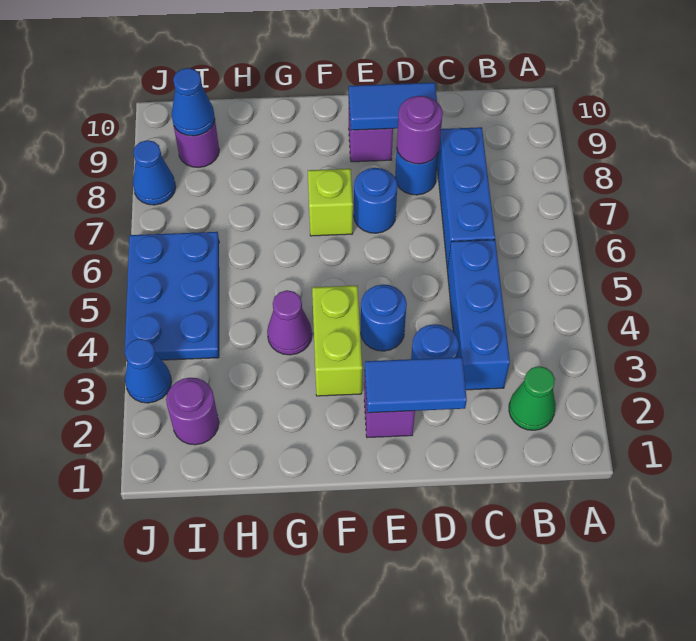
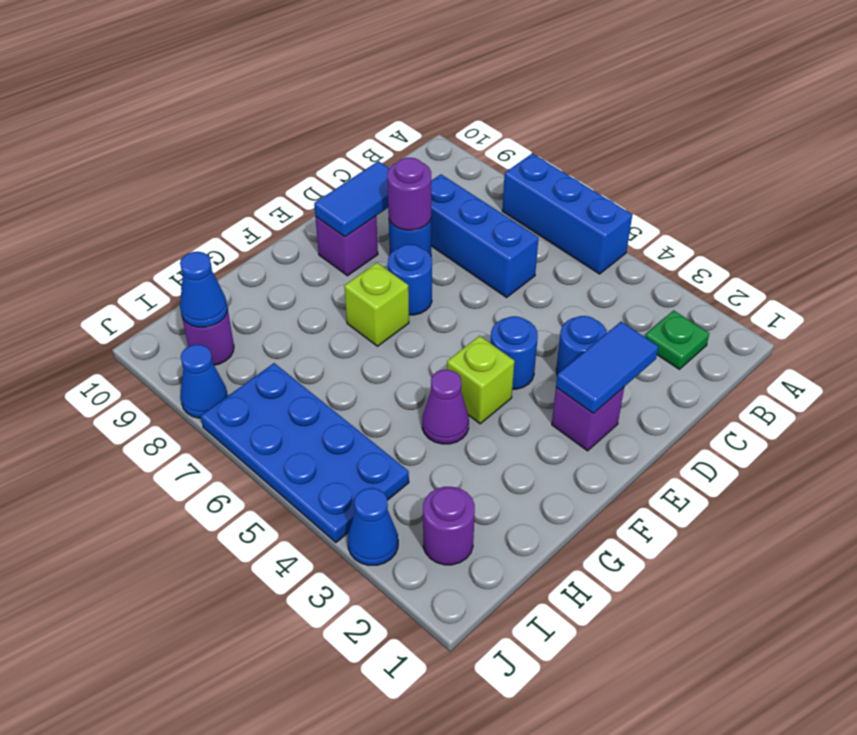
green cone B2 level 1 -> green plate B2 level 1
blue brick C3:C5 level 1 -> blue brick A5:A7 level 1
lime brick F3:F4 level 1 -> lime brick F4 level 1
blue plate I4:J6 level 1 -> blue plate I4:J7 level 1

